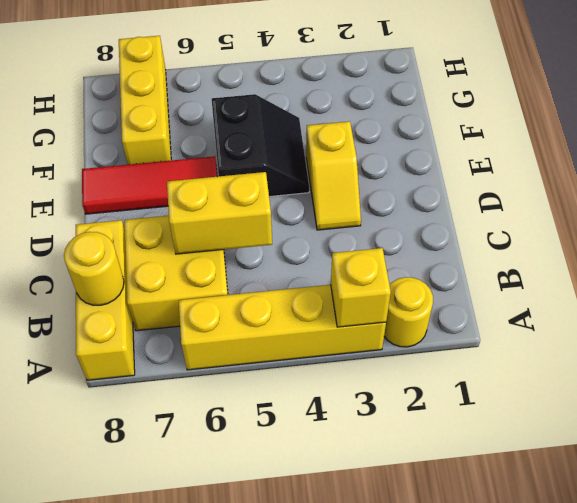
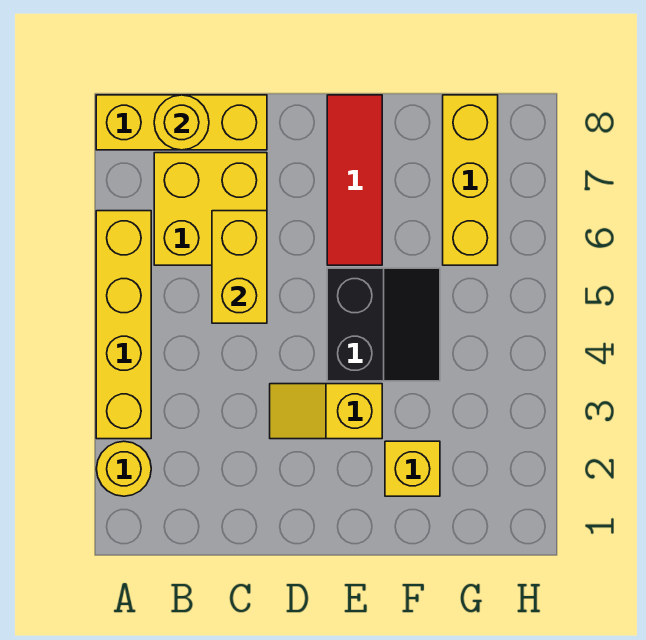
yellow brick A3 level 2 -> yellow brick F2 level 1
black slope E4:F5 level 1 top 5 -> black slope E4:F5 level 1 top E
yellow brick F7:H7 level 1 -> yellow brick G6:G8 level 1

